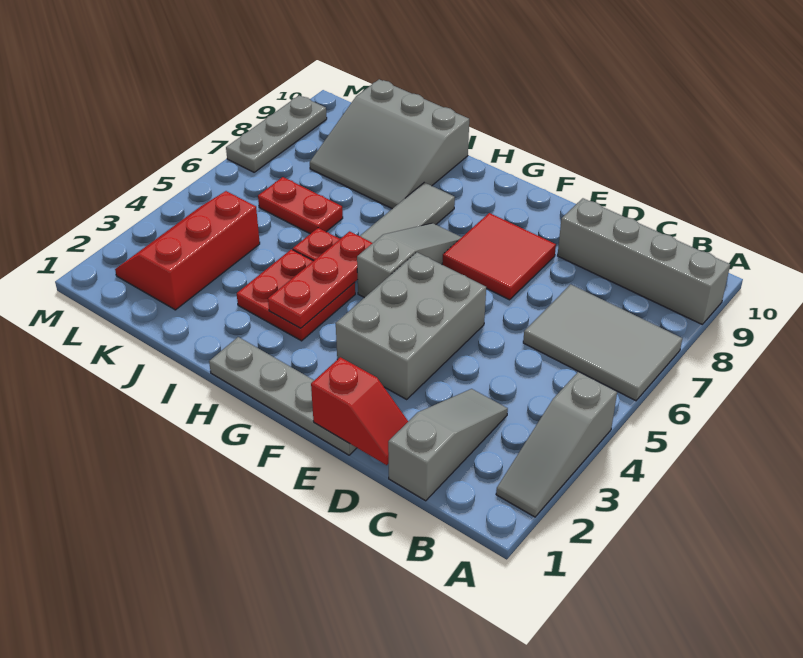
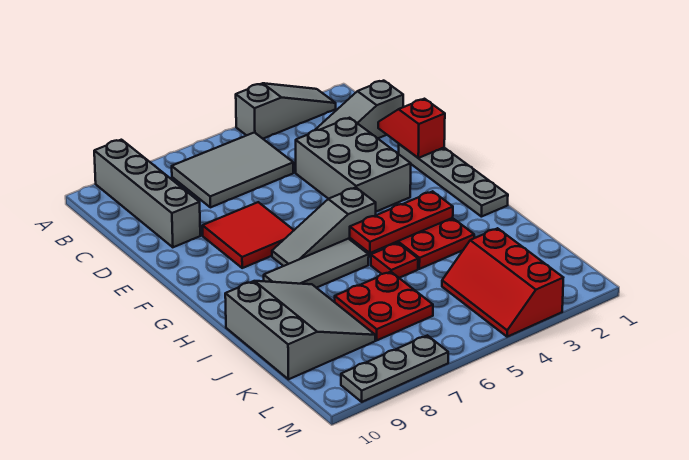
grey tile A6:C7 level 1 -> grey tile B5:C7 level 1
grey brick E3:F5 level 1 -> grey brick D3:F4 level 1
red plate J6:K6 level 1 -> red plate J6:K7 level 1
red slope K2:L4 level 1 top K -> red slope K3:M4 level 1 top 3

